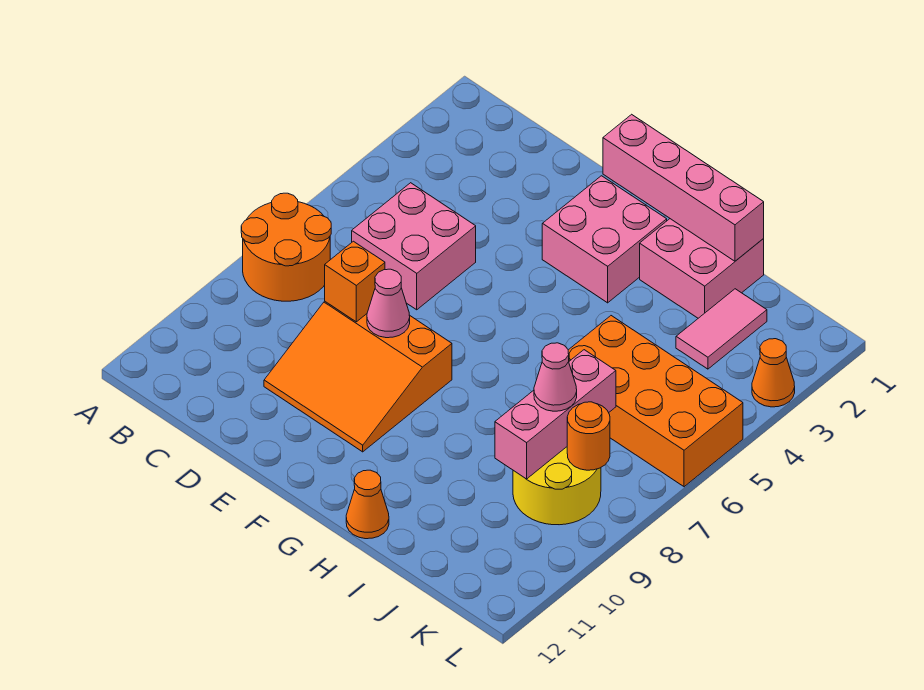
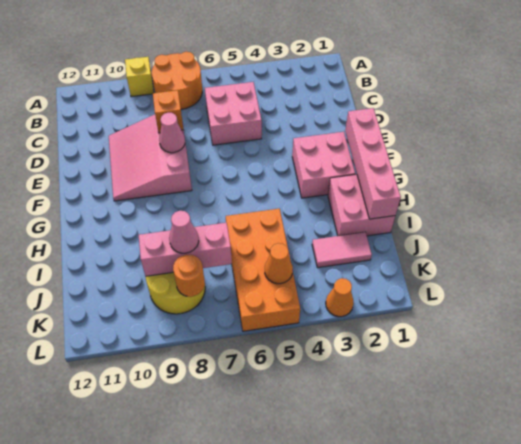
none -> yellow brick A9 level 1
orange slope D8:F10 level 1 top 8 -> pink slope D8:F10 level 1 top 8
orange cone H12 level 1 -> orange cone K5 level 2

